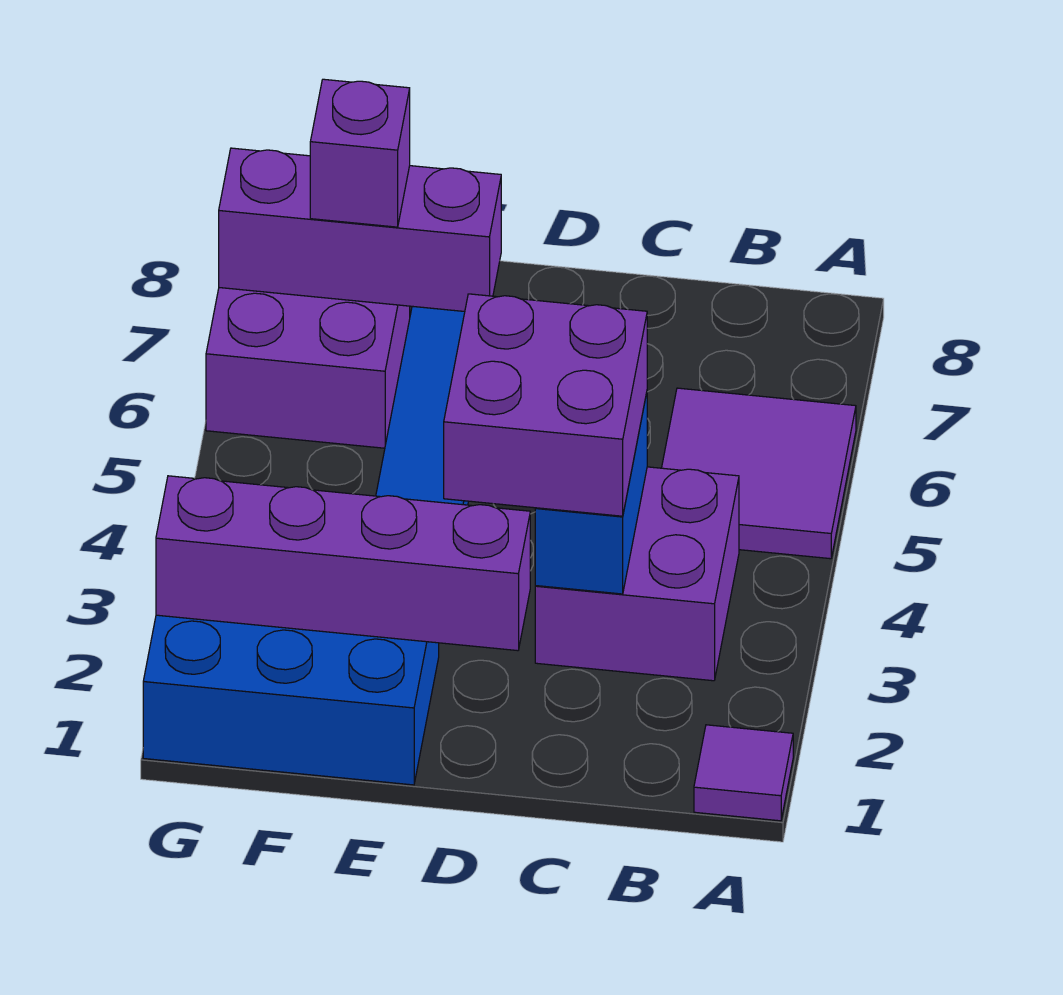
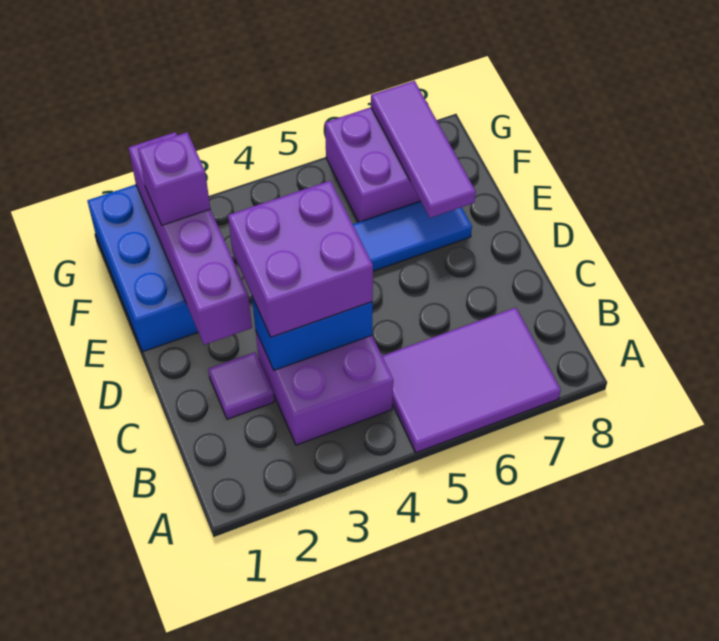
purple tile A1 level 1 -> purple tile C2 level 1
purple tile A5:B6 level 1 -> purple tile A5:B7 level 1
purple brick E7:G7 level 2 -> purple tile E7:G7 level 2
purple brick F7 level 3 -> purple brick F2 level 3

